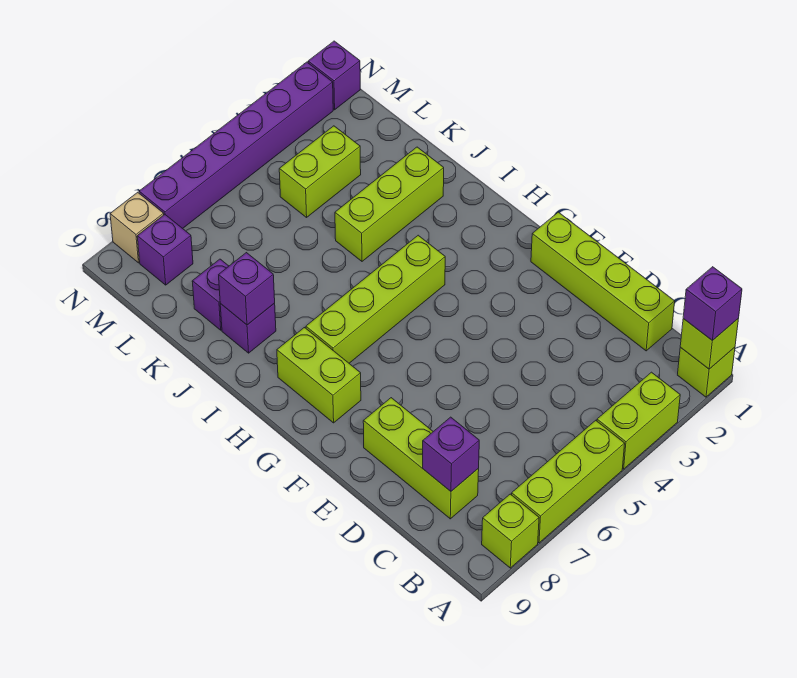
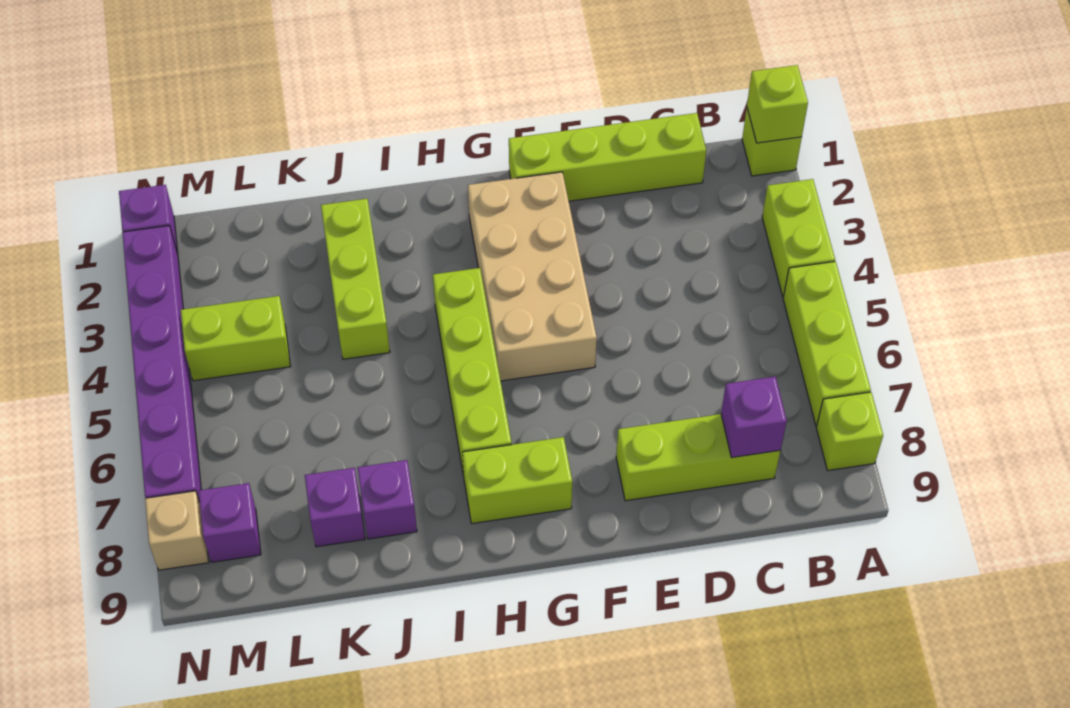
purple brick A1 level 3 -> none
none -> tan brick F2:G5 level 1
purple brick J8 level 2 -> none
lime brick L3:L4 level 1 -> lime brick L4:M4 level 1

